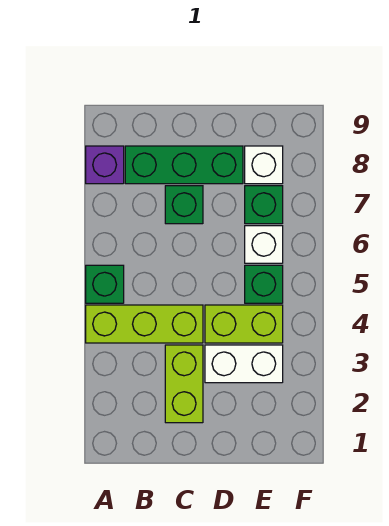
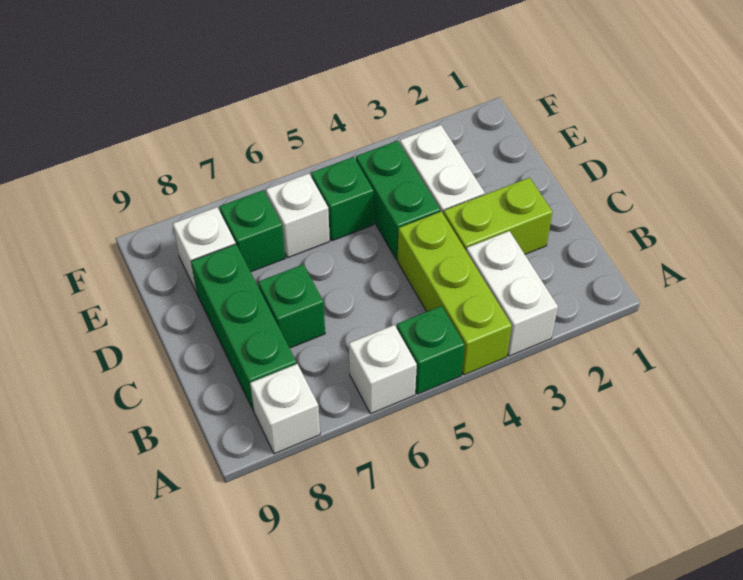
none -> white brick A3:B3 level 1
none -> white brick A6 level 1
purple brick A8 level 1 -> white brick A8 level 1
lime brick D4:E4 level 1 -> green brick D4:E4 level 1

